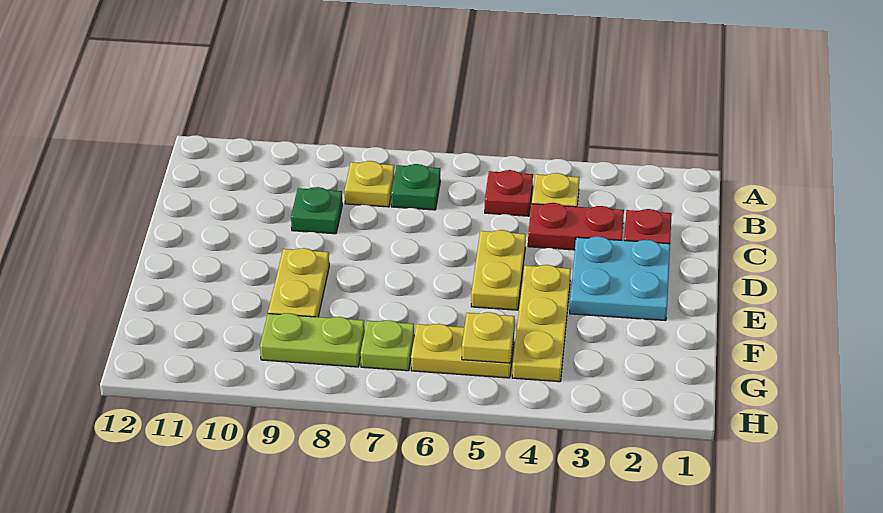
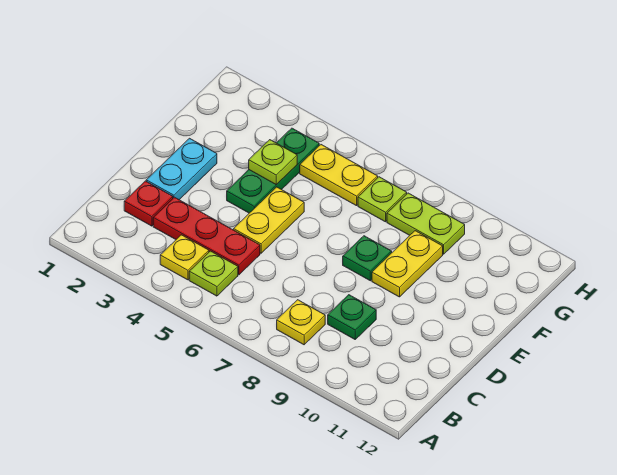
red plate B5 level 1 -> lime plate B5 level 1
green plate B7 level 1 -> green plate E8 level 1
red plate C3:C4 level 1 -> red plate C3:C5 level 1
cyan plate D2:E3 level 1 -> cyan plate D2:E2 level 1
yellow plate E4:G4 level 1 -> green plate E4:G4 level 1
none -> lime plate F4 level 2
yellow plate G5 level 2 -> none

